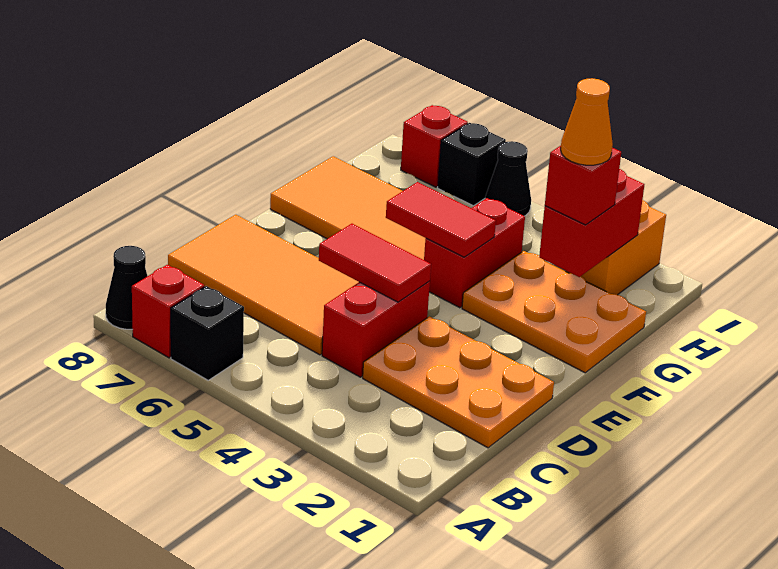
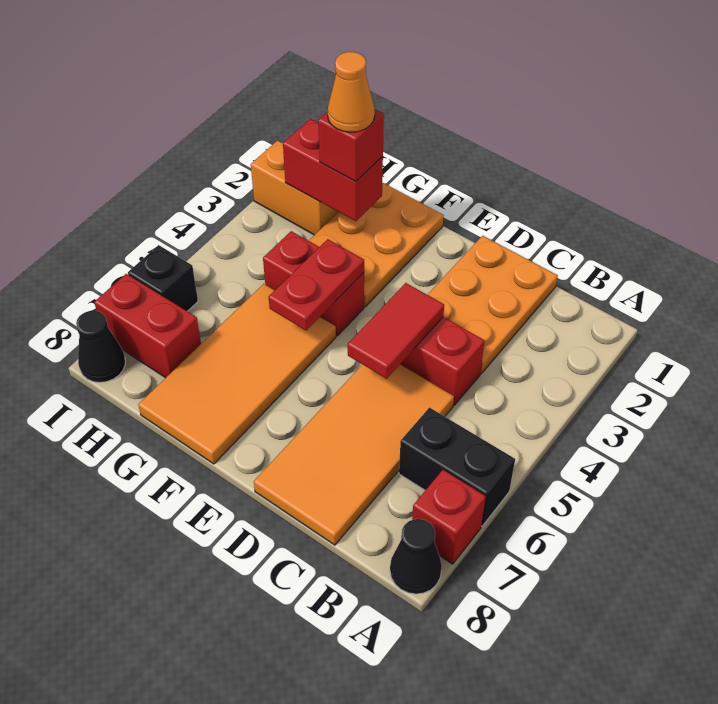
black brick A6 level 1 -> black brick A6:B6 level 1
red tile F4:F5 level 2 -> red plate F4:F5 level 2
black cone I5 level 1 -> black cone I8 level 1
red brick I7 level 1 -> red brick H7:I7 level 1

